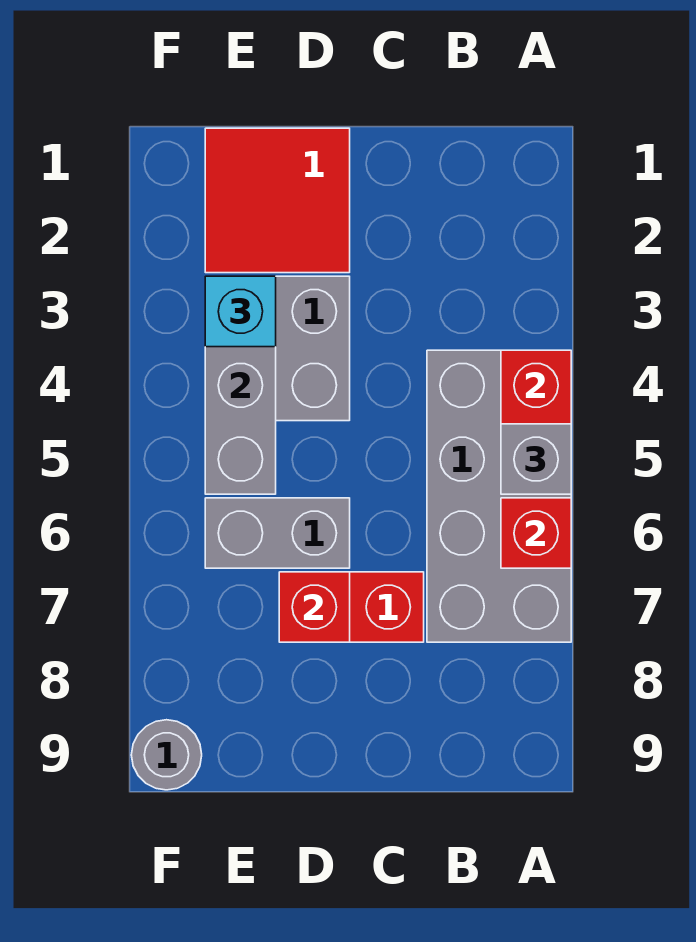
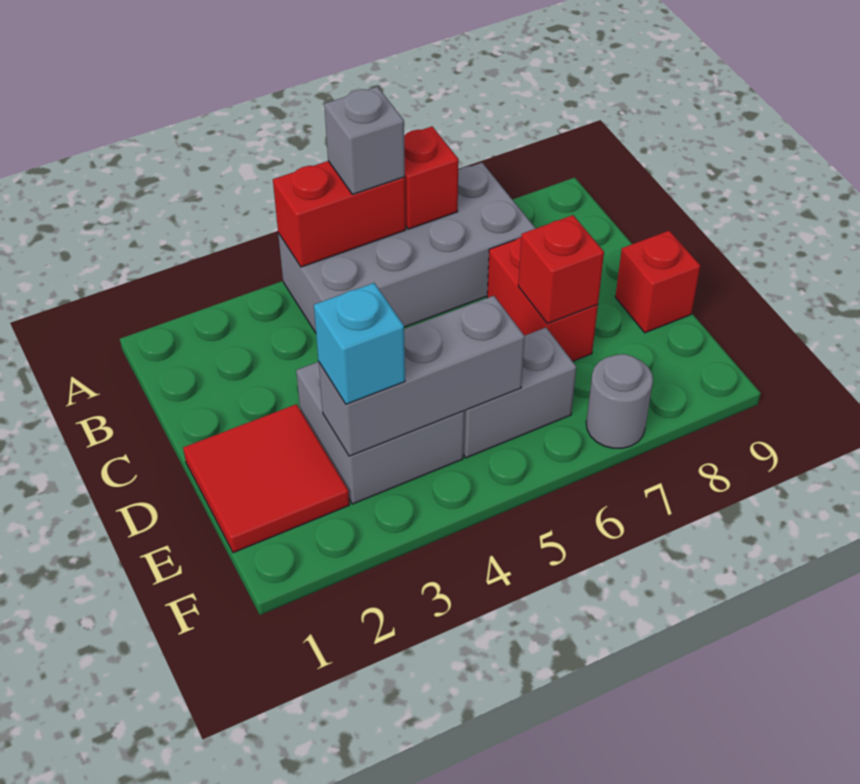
grey brick D6:E6 level 1 -> grey brick E5:E6 level 1
none -> red brick D9 level 1
grey round brick F9 level 1 -> grey round brick F7 level 1

